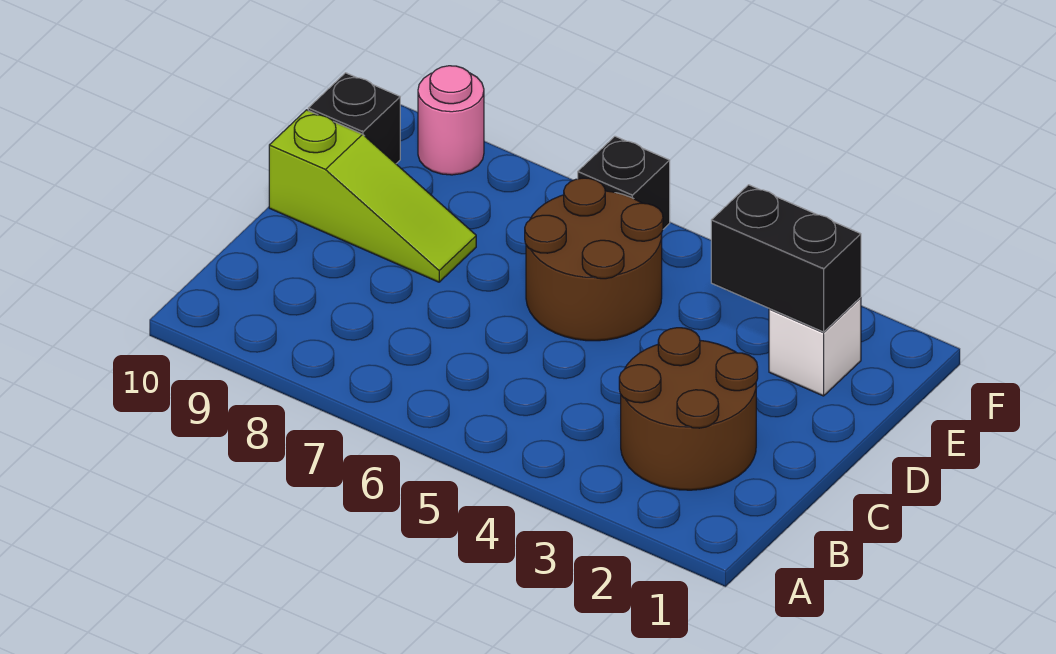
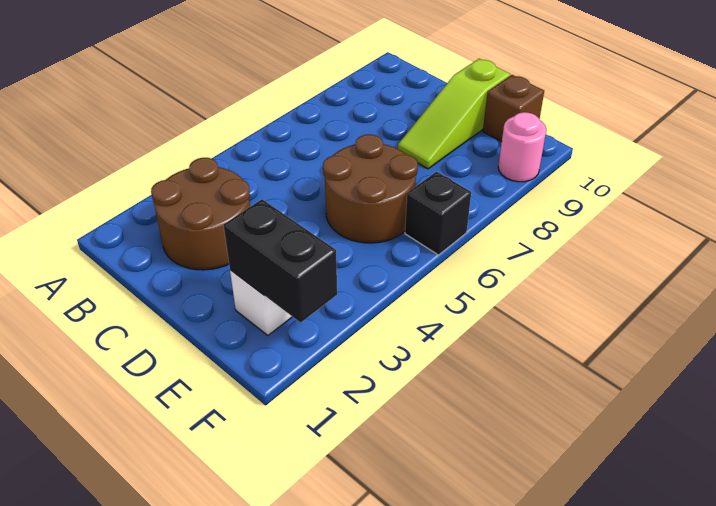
black brick E2:E3 level 2 -> black brick E2:F2 level 2
black brick E10 level 1 -> brown brick E10 level 1

